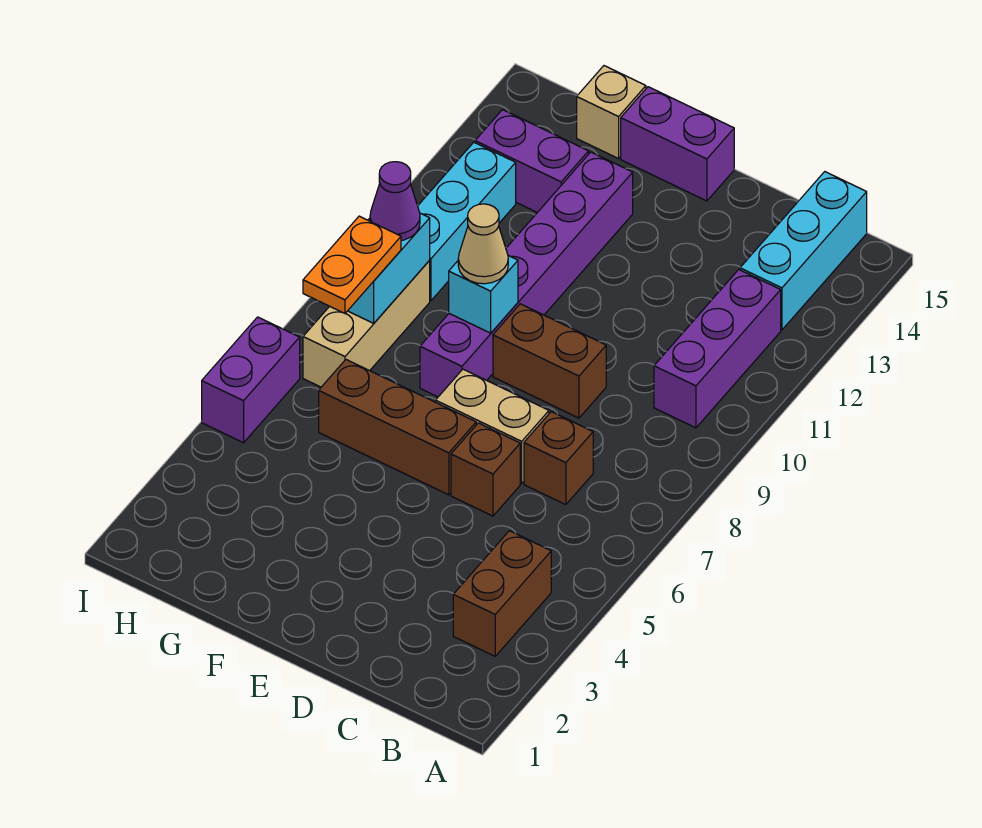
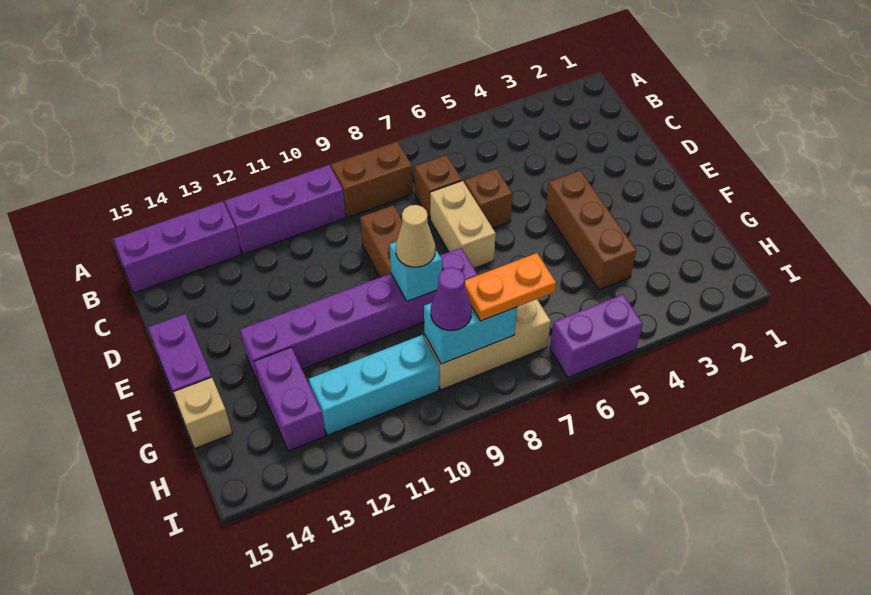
brown brick B3:B4 level 1 -> brown brick B8:B9 level 1
cyan brick B13:B15 level 1 -> purple brick B13:B15 level 1
brown brick E6:G6 level 1 -> brown brick E4:G4 level 1

